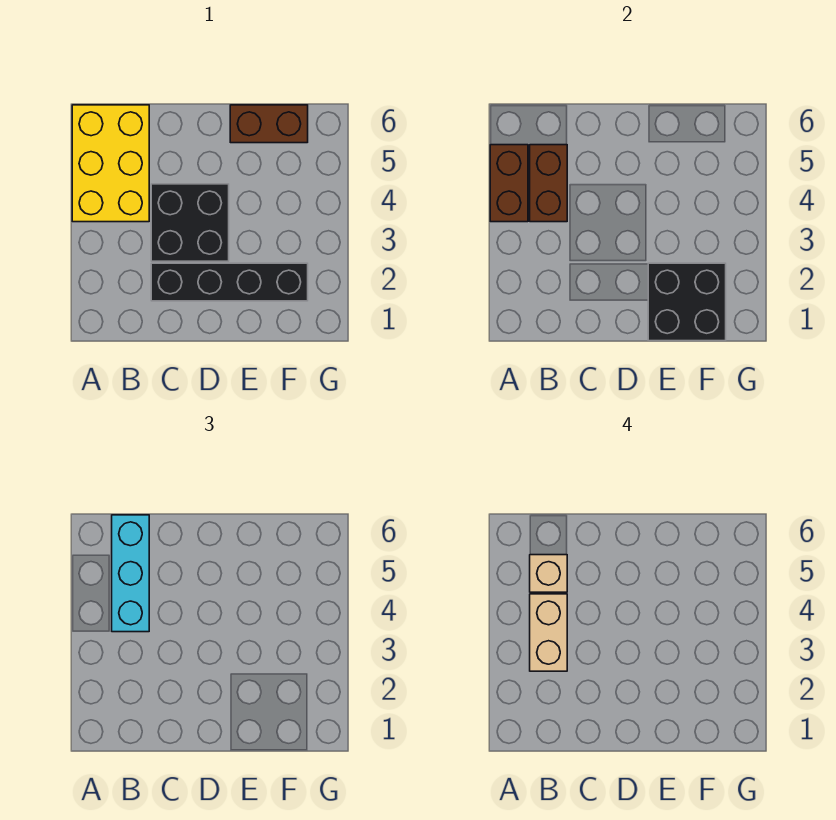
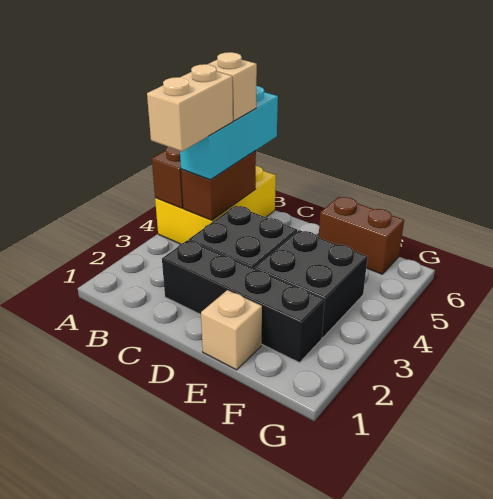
none -> tan brick E1 level 1
black brick E1:F2 level 2 -> black brick E3:F4 level 1

